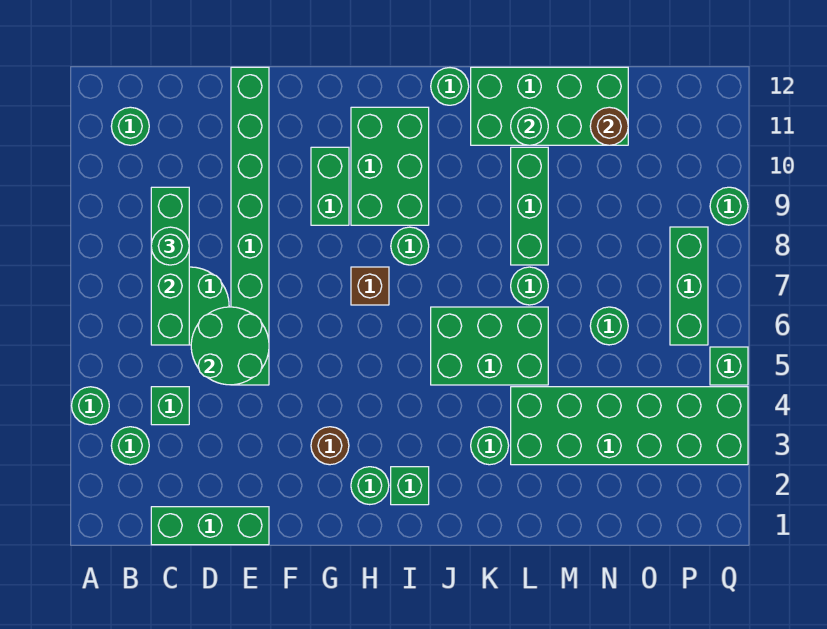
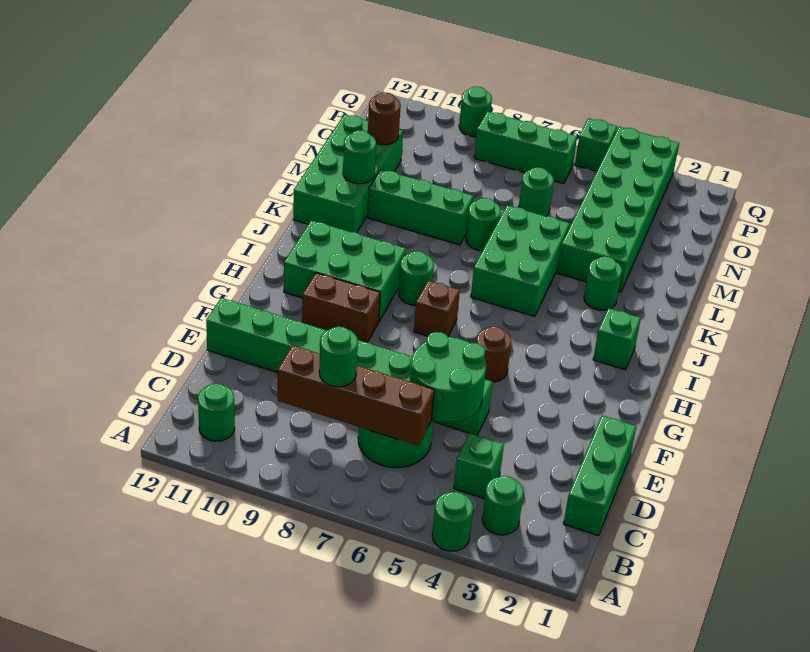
green brick C6:C9 level 2 -> brown brick C6:C9 level 2
brown round brick G3 level 1 -> brown round brick G5 level 1
green brick G9:G10 level 1 -> brown brick G9:G10 level 1
green round brick H2 level 1 -> none
green round brick J12 level 1 -> none

